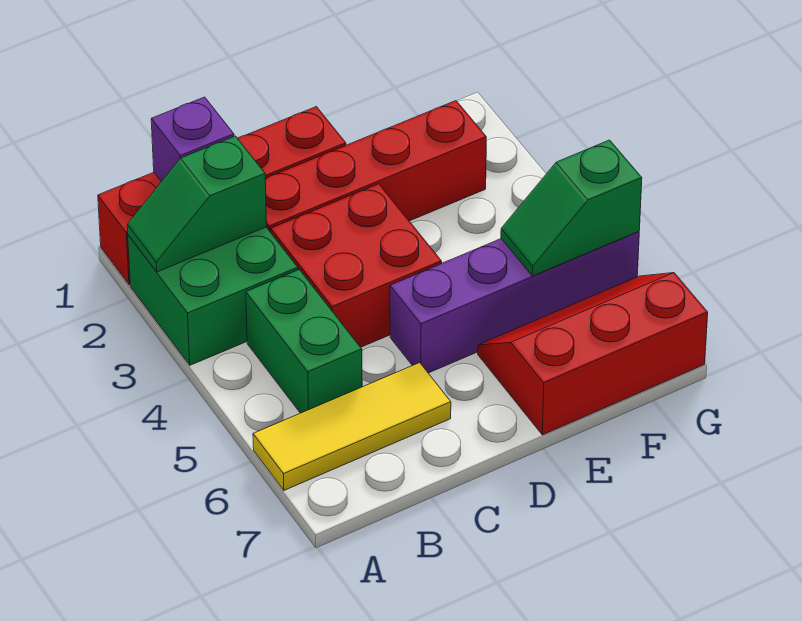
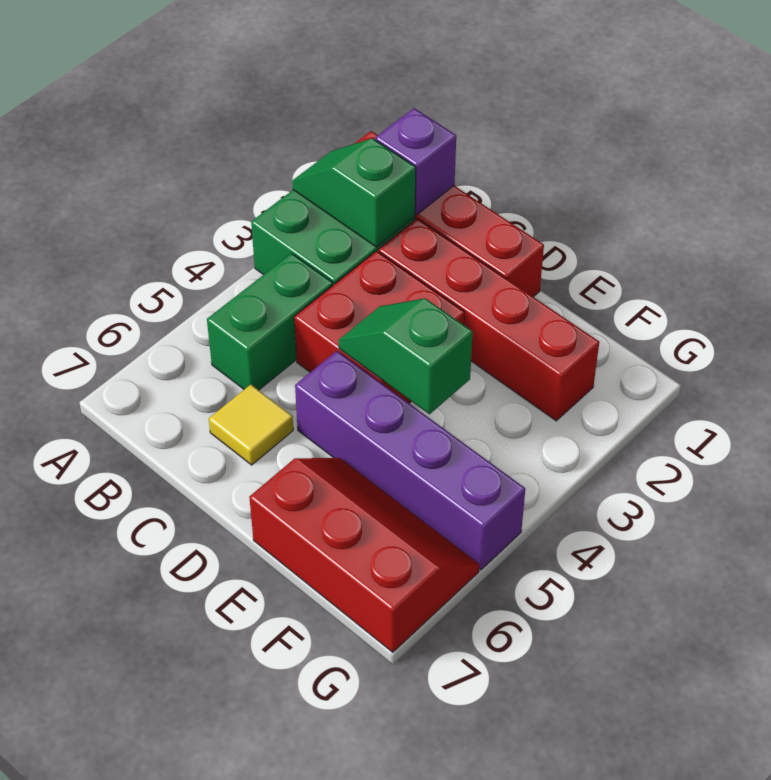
yellow tile A6:C6 level 1 -> yellow tile C6 level 1
green slope F5:G5 level 2 top G -> green slope D4:E4 level 2 top E

